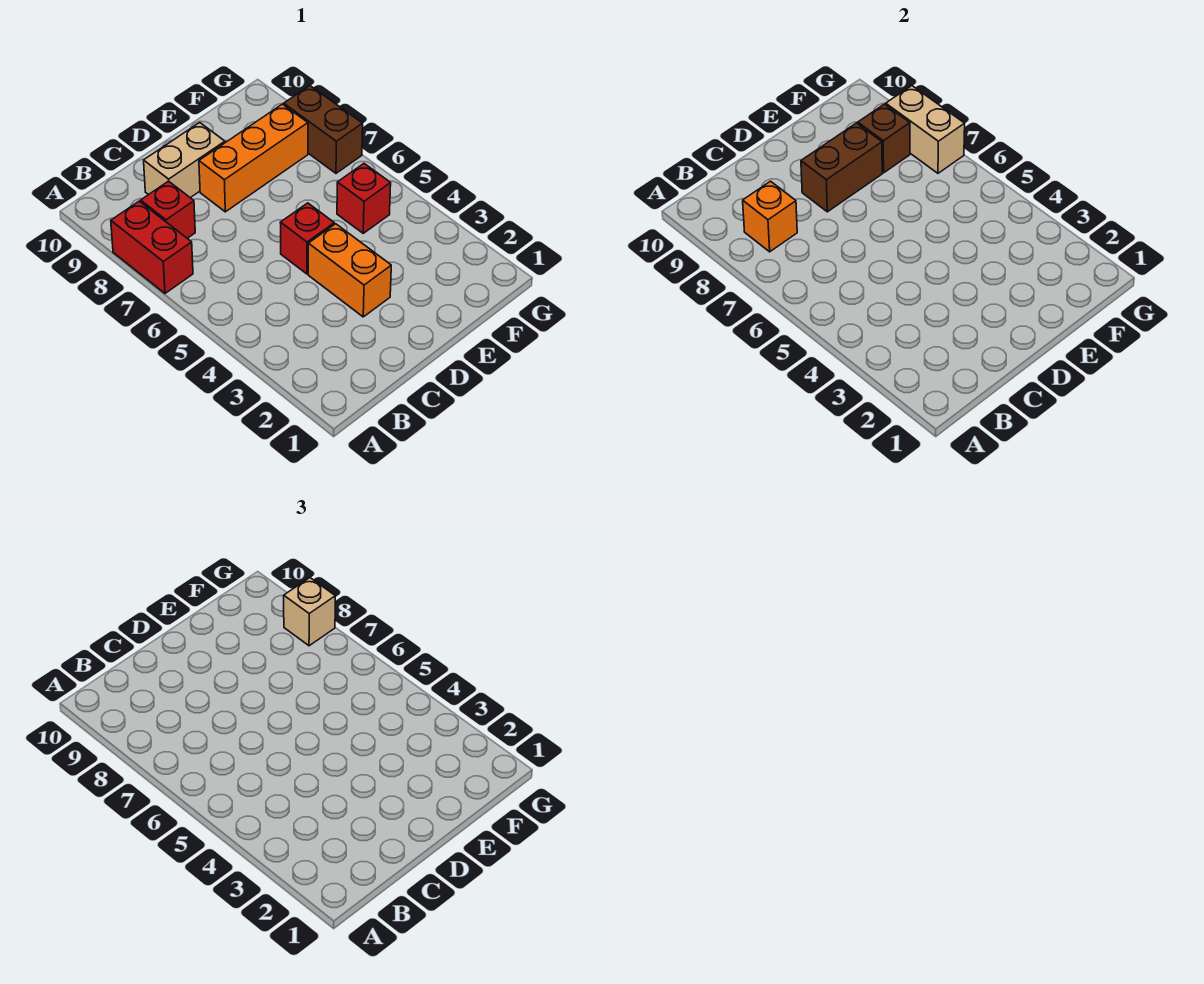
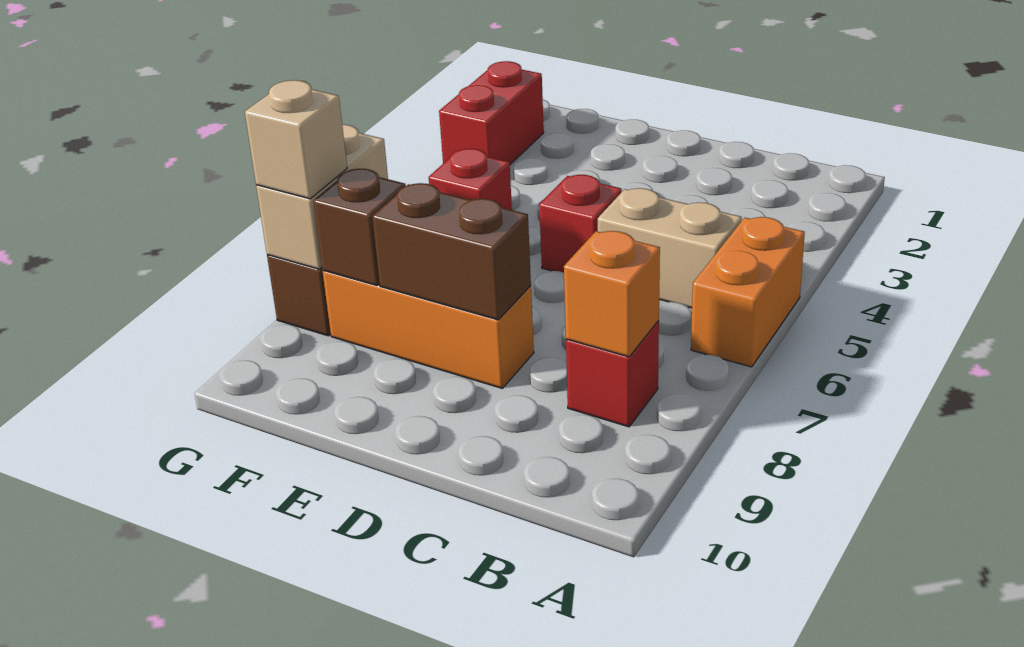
red brick A7:A8 level 1 -> red brick G2:G3 level 1
tan brick C9:D9 level 1 -> tan brick B5:C5 level 1
orange brick D3:D4 level 1 -> orange brick A5:A6 level 1

